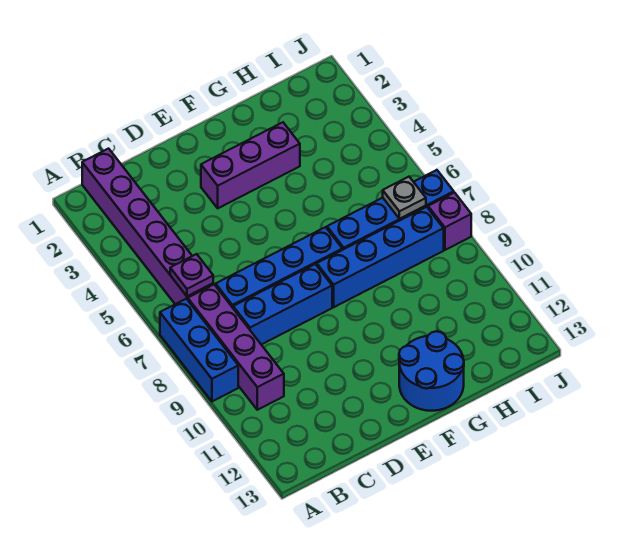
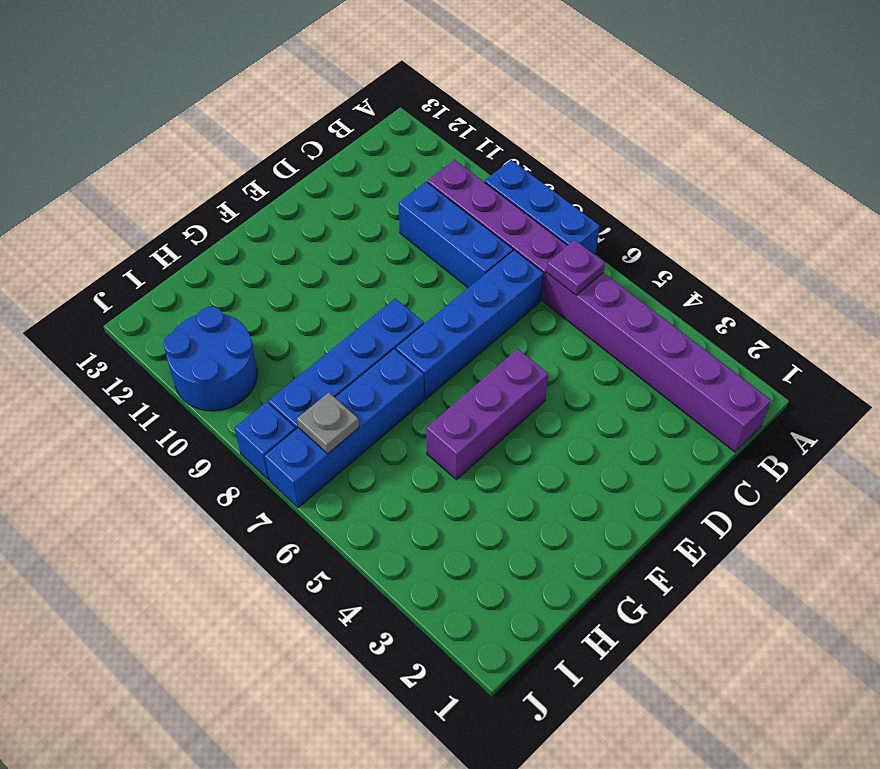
blue brick C8:E8 level 1 -> blue brick C8:C10 level 1
purple brick E3:G3 level 1 -> purple brick E5:G5 level 1
blue round brick F12:G13 level 1 -> blue round brick I10:J11 level 1
purple brick J8 level 1 -> blue brick J8 level 1

